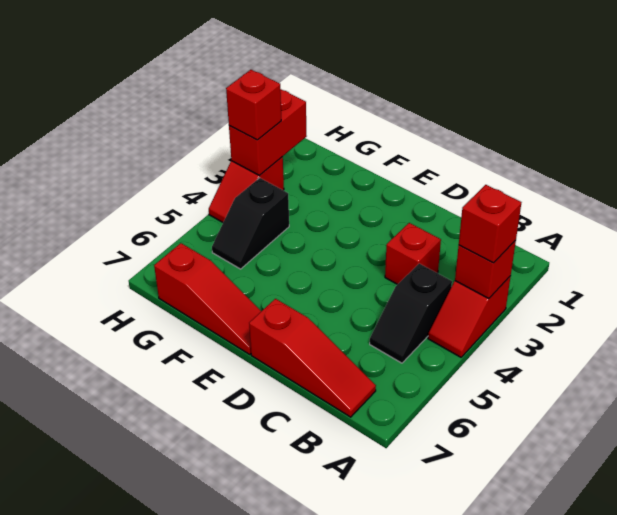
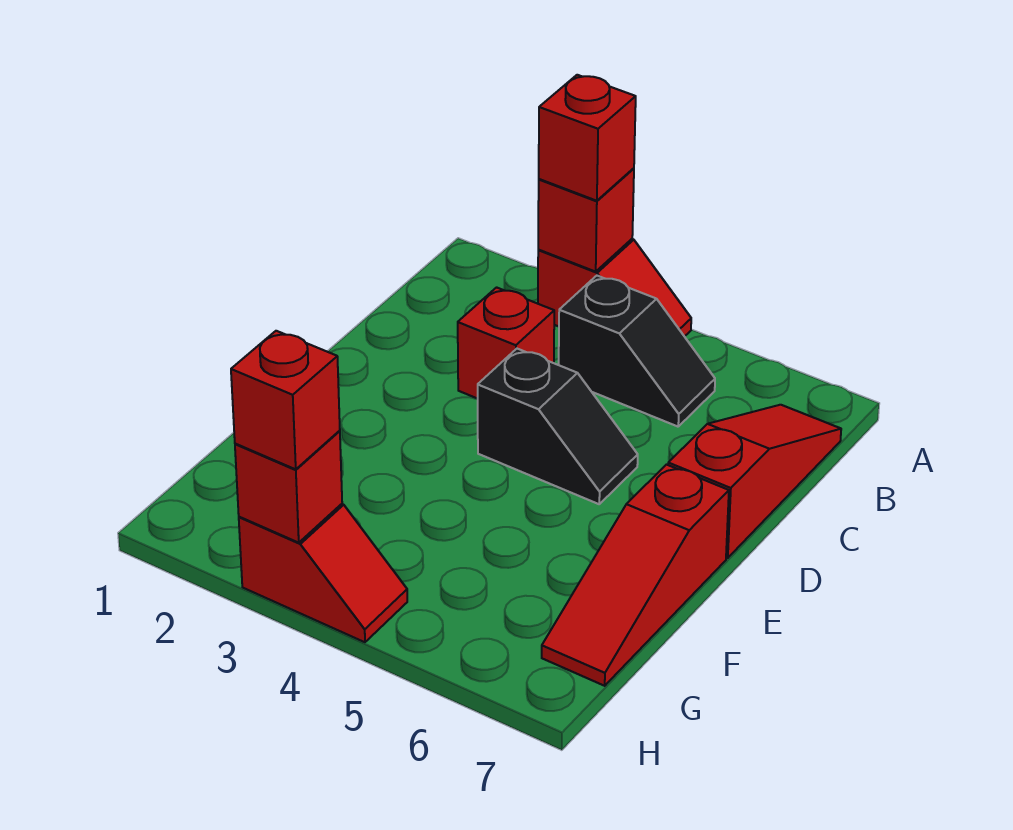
red slope E7:G7 level 1 top G -> red slope E7:G7 level 1 top E
black slope G4:G5 level 1 top 4 -> black slope D4:D5 level 1 top 4
red brick H2:H3 level 2 -> red brick H3 level 2

